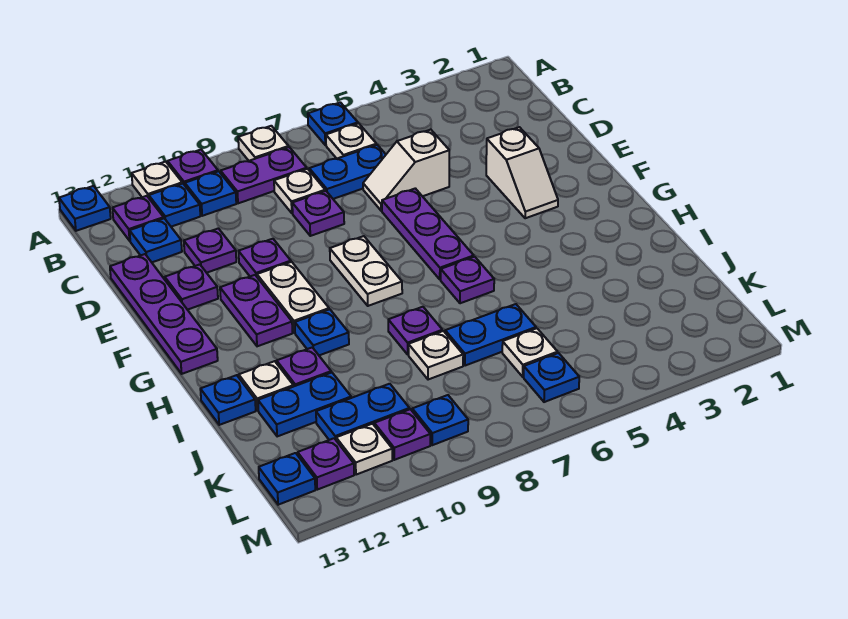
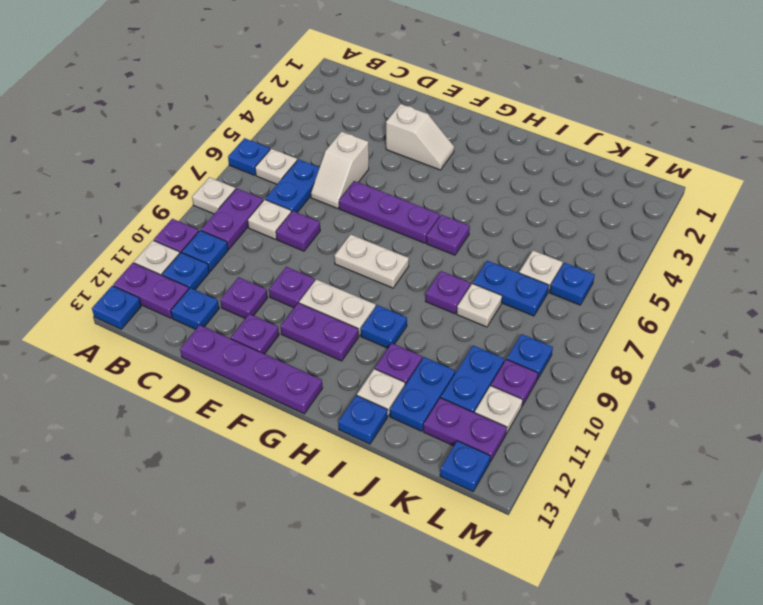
purple plate B12 level 1 -> purple plate A12:B12 level 1
blue plate J6:J7 level 1 -> blue plate J7:K7 level 1
purple plate L12 level 1 -> purple plate K12:L12 level 1

